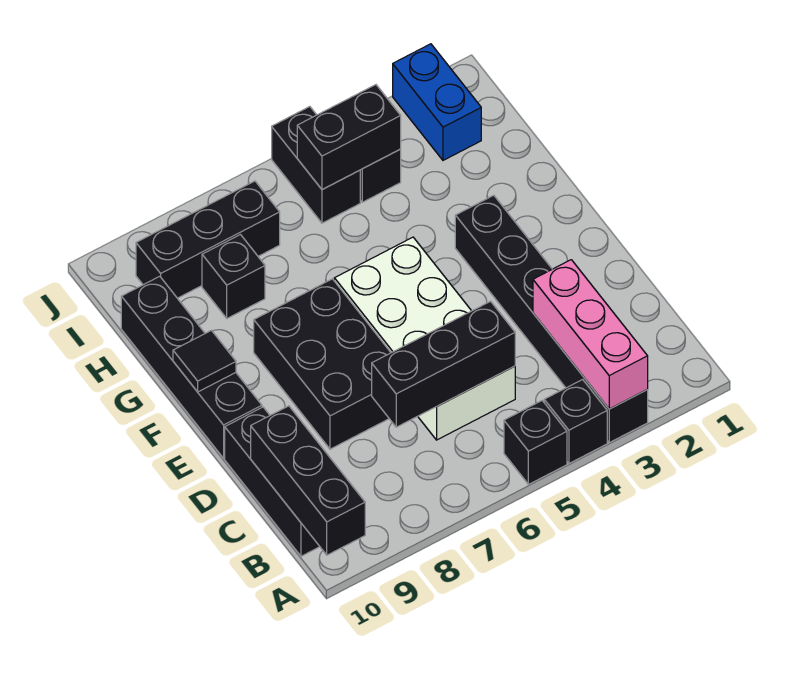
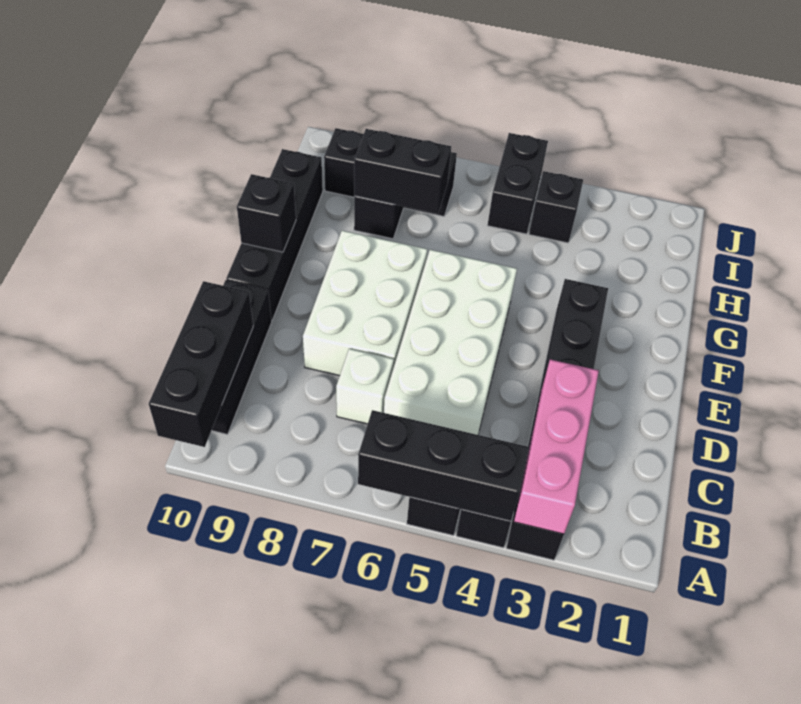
black brick C5:C7 level 2 -> black brick A4:A6 level 2
none -> white brick C7 level 1
black brick D7:F8 level 1 -> white brick D7:F8 level 1
black tile F10 level 2 -> black brick F10 level 2
blue brick I2:J2 level 1 -> none
black brick I4:I5 level 2 -> black brick H7:H8 level 2

